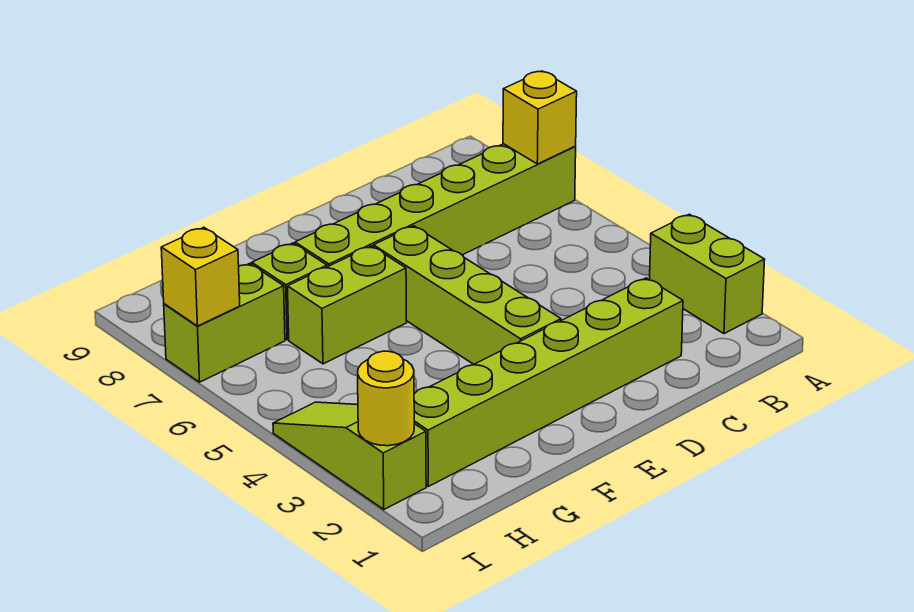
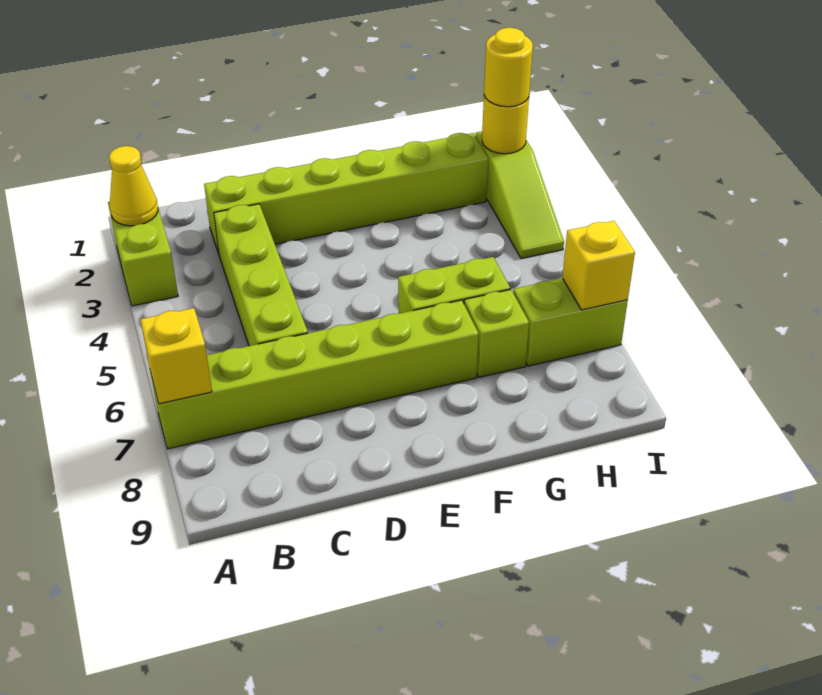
none -> yellow cone A2 level 2
lime brick E3:E6 level 1 -> lime brick C3:C6 level 1
none -> yellow round brick I2 level 3

